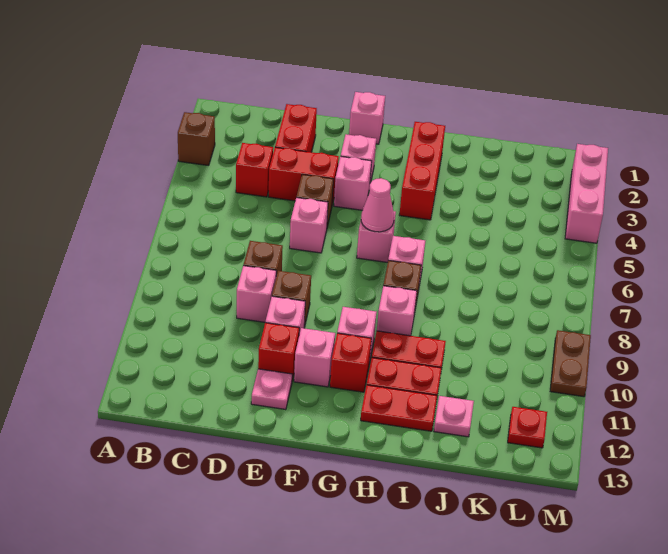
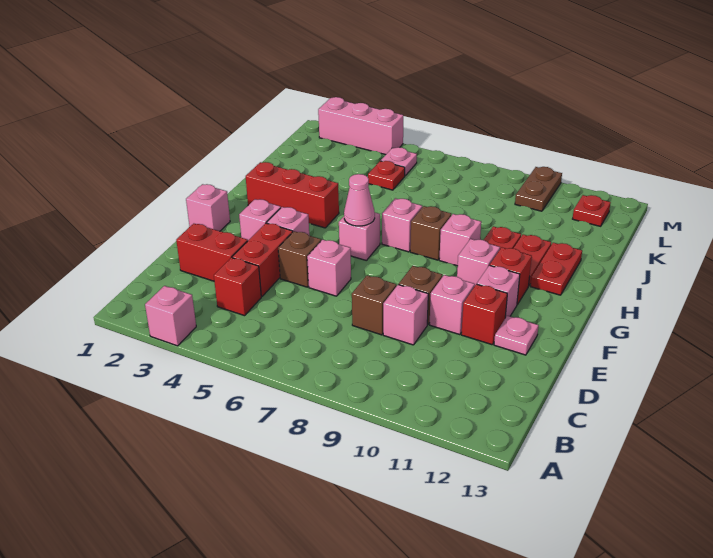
brown brick A3 level 1 -> pink brick A3 level 1
pink plate J12 level 1 -> pink plate L5 level 1
none -> red plate K5 level 1
brown plate M9:M10 level 1 -> brown plate L10:M10 level 1

